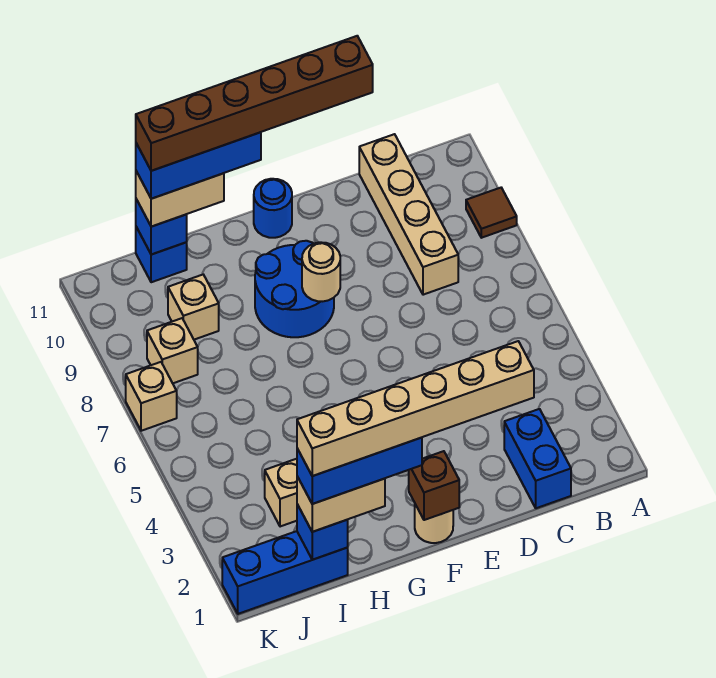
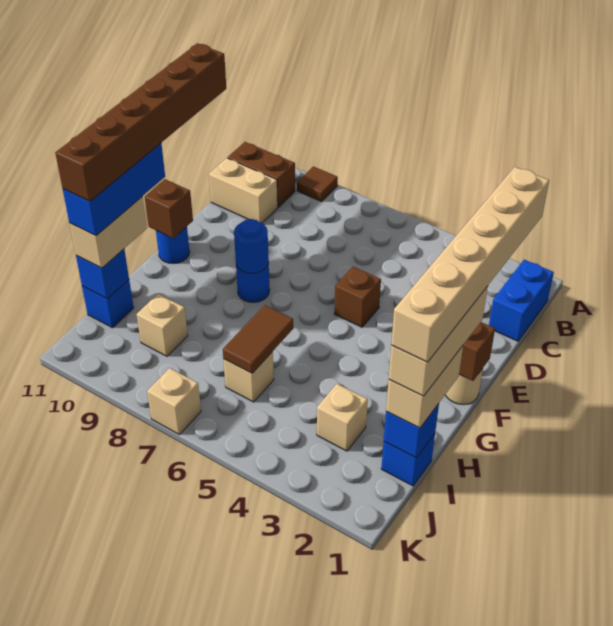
none -> brown brick B10:B11 level 1
blue brick C1:C2 level 1 -> blue brick B1:C1 level 1
tan brick C8:C11 level 1 -> tan brick C10:C11 level 1
none -> brown brick E5 level 1
blue round brick F8:G9 level 1 -> blue round brick F8 level 1
tan round brick F8 level 2 -> blue round brick F8 level 2
none -> brown brick F11 level 2
blue brick G1:I1 level 4 -> tan brick G1:I1 level 4
none -> brown tile H6:I6 level 2
blue brick I1:K1 level 1 -> blue brick I1 level 1
tan brick J8 level 1 -> tan brick I6 level 1

